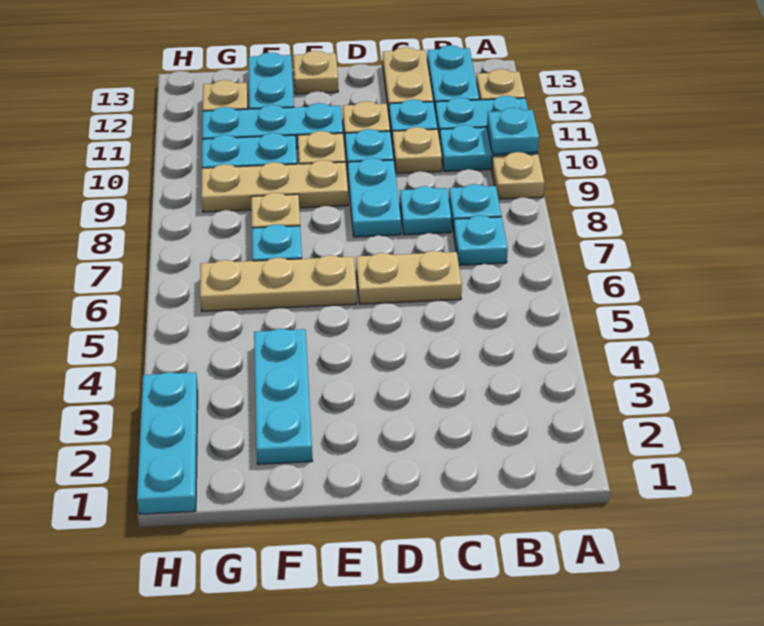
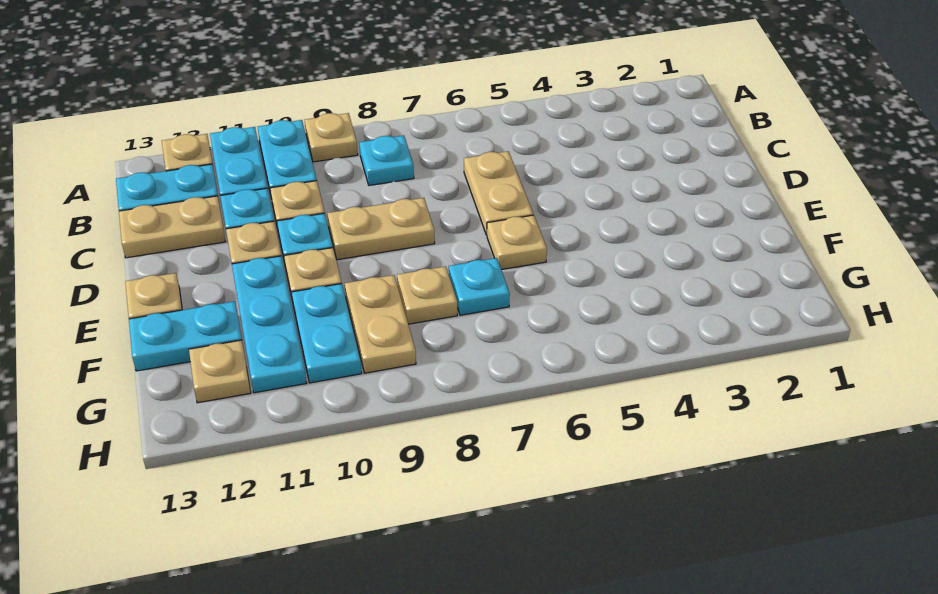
cyan plate A10 level 2 -> none
cyan plate B7 level 1 -> none
cyan plate C8 level 1 -> none
cyan plate D8:D9 level 1 -> tan plate D8:D9 level 1
tan plate E6:G6 level 1 -> tan plate E6 level 1
tan plate E9:G9 level 1 -> tan plate F9:G9 level 1
cyan plate F2:F4 level 1 -> none
cyan plate H1:H3 level 1 -> none

